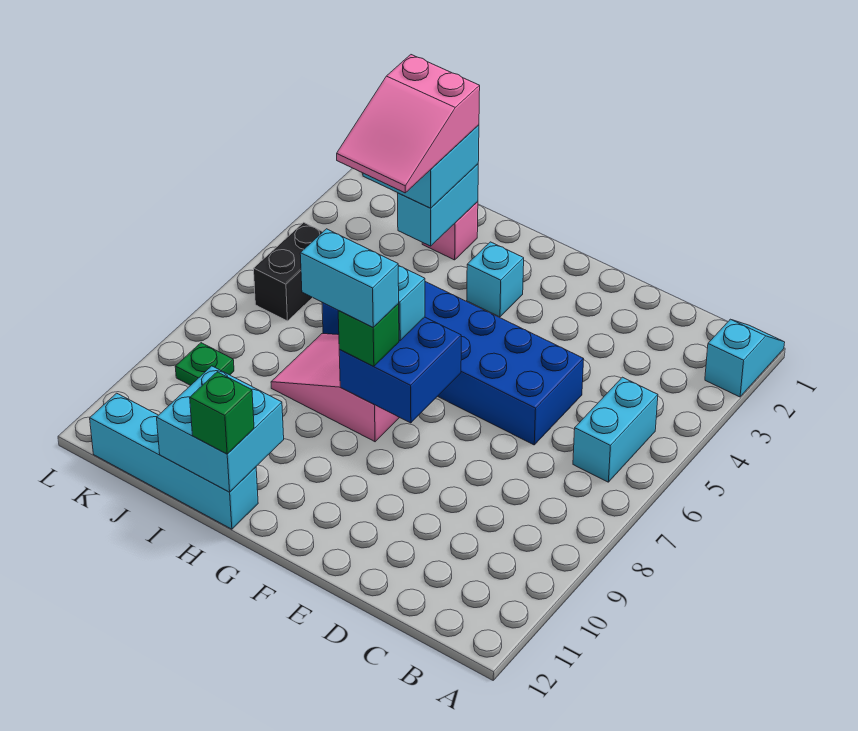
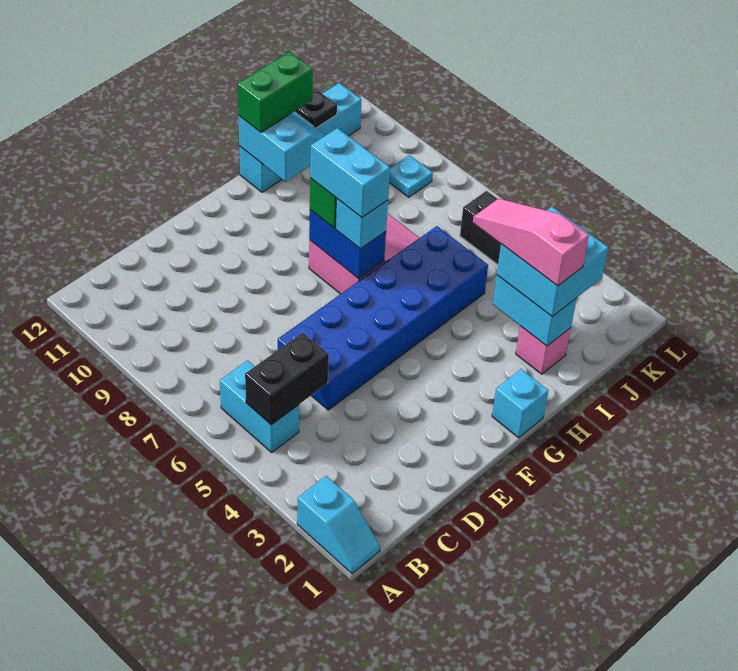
none -> black brick B5:C5 level 2
blue brick F7:G8 level 2 -> blue brick G7:G8 level 2
cyan brick G3 level 1 -> cyan brick G1 level 1
cyan brick G8:H8 level 4 -> cyan brick G7:G8 level 4
cyan brick H11:I12 level 2 -> cyan slope H11:I12 level 2 top H
green brick H12 level 3 -> green brick H12:I12 level 3
pink slope I2:J4 level 4 top 2 -> pink slope I2:I4 level 4 top 2
none -> black plate J12 level 2
green plate K9 level 1 -> cyan plate K9 level 1

